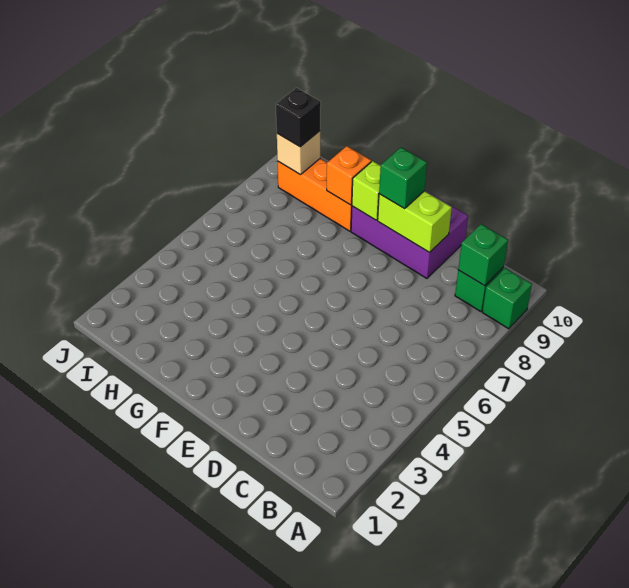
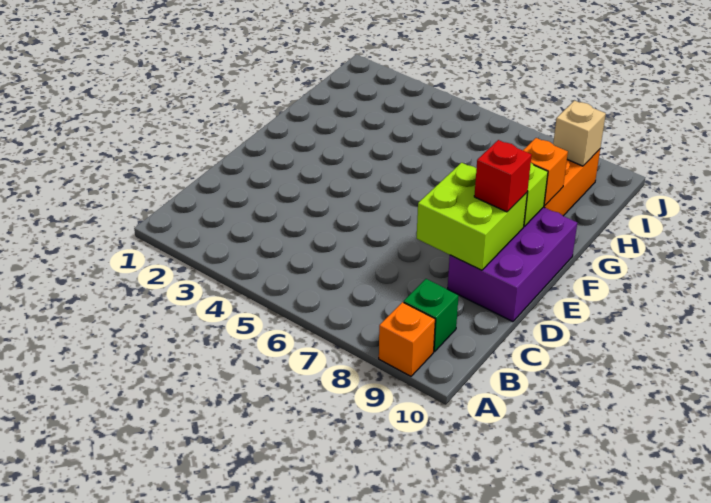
green brick A9 level 1 -> orange brick A9 level 1
green brick B9 level 2 -> none
lime brick D9:E9 level 2 -> lime brick D8:E9 level 2
green brick E9 level 3 -> red brick E9 level 3
black brick I9 level 3 -> none

